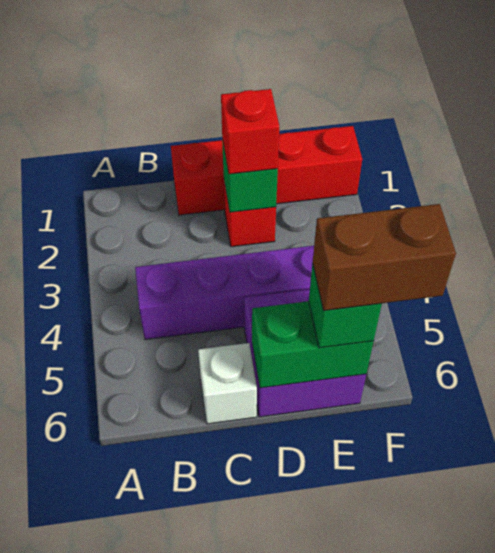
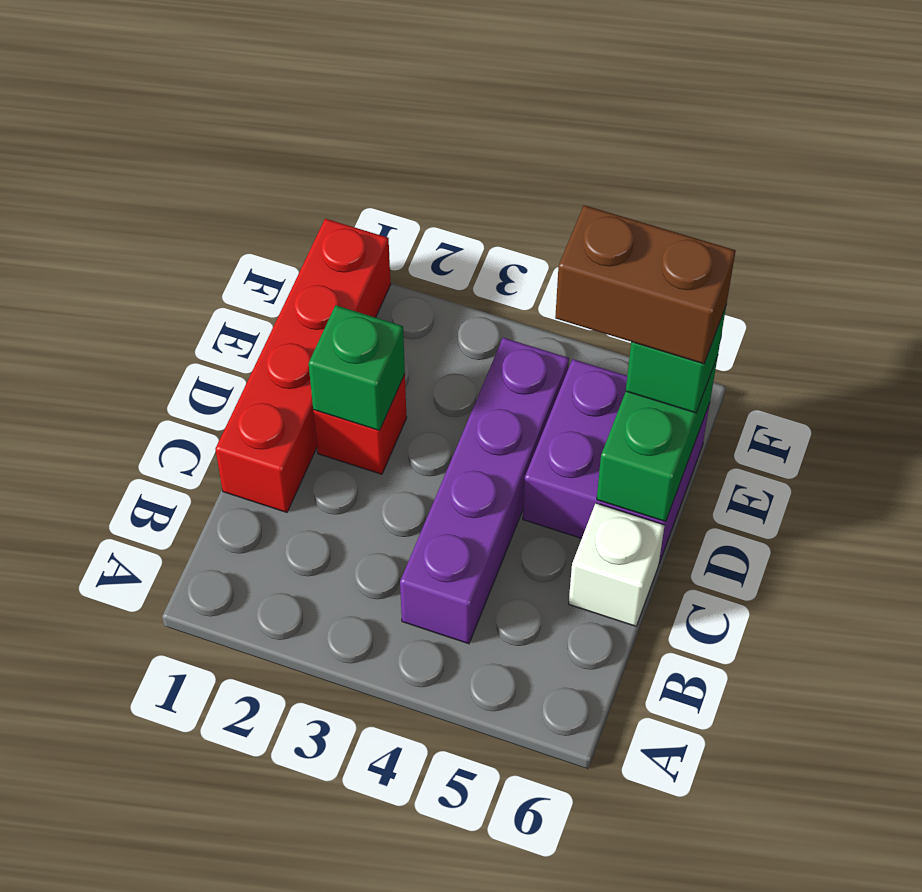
red brick D2 level 3 -> none
brown brick E6:F6 level 4 -> brown brick E5:E6 level 4

